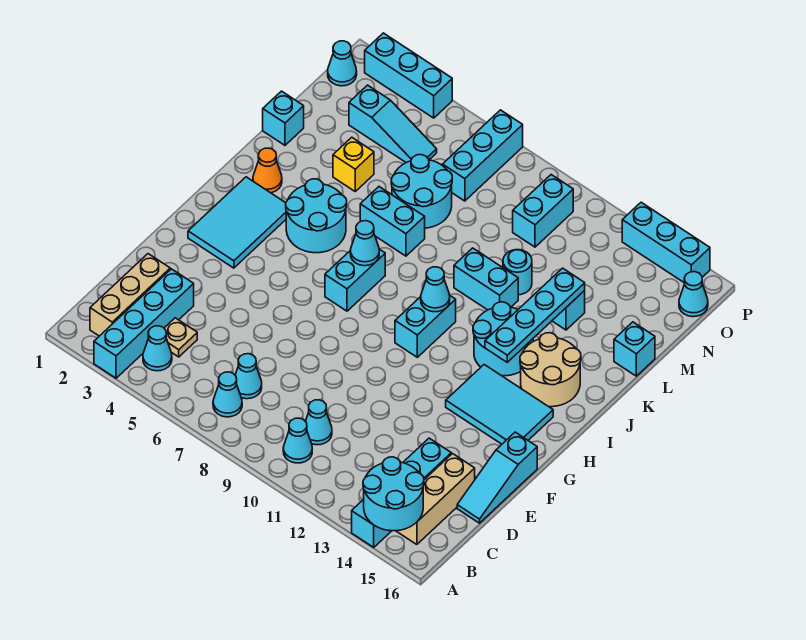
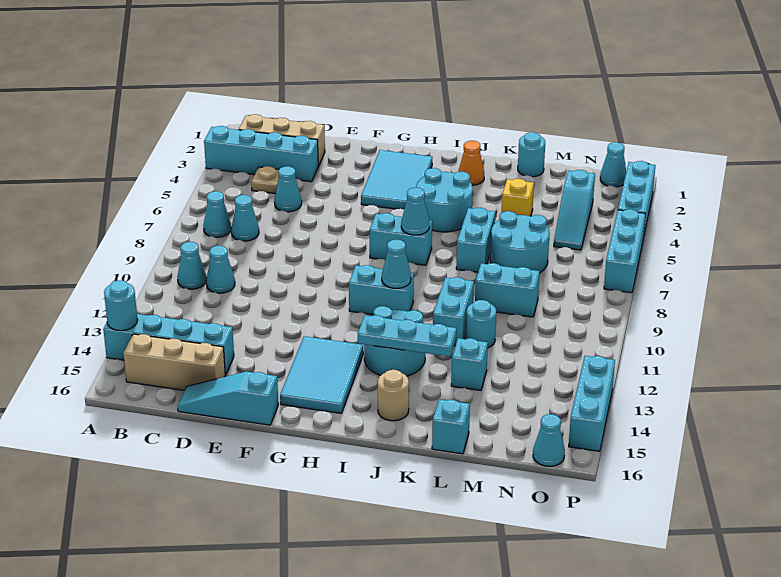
cyan round brick A14:B15 level 2 -> cyan round brick A14 level 2
cyan cone B4 level 1 -> cyan cone D5 level 1
cyan tile G2:I3 level 1 -> cyan tile G2:H4 level 1
cyan plate I13:L13 level 2 -> cyan plate I13:K13 level 2
tan round brick I14:J15 level 1 -> tan round brick J15 level 1
cyan brick L1 level 1 -> cyan round brick L1 level 1
cyan brick N7:P7 level 1 -> cyan brick P5:P7 level 1
cyan brick N10:O10 level 1 -> cyan brick L9:M9 level 1

